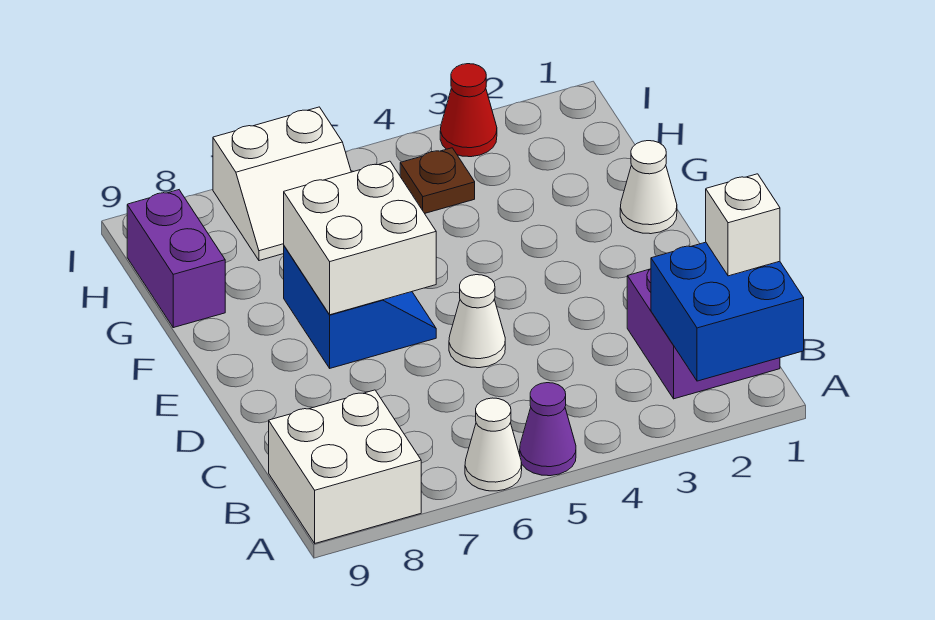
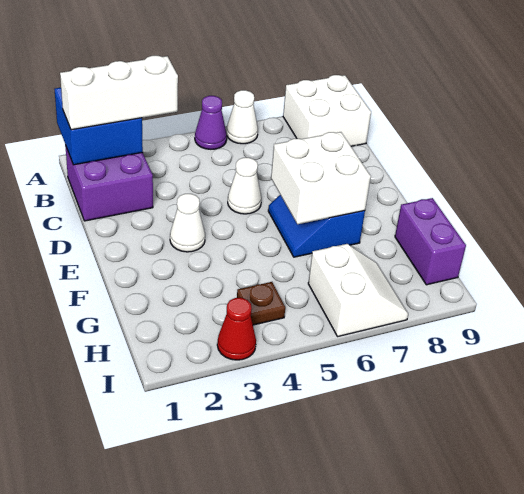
white brick B1 level 3 -> white brick B1:B3 level 3
white cone F1 level 1 -> white cone E3 level 1
white slope H6:I7 level 1 top I -> white slope H6:I7 level 1 top 6

